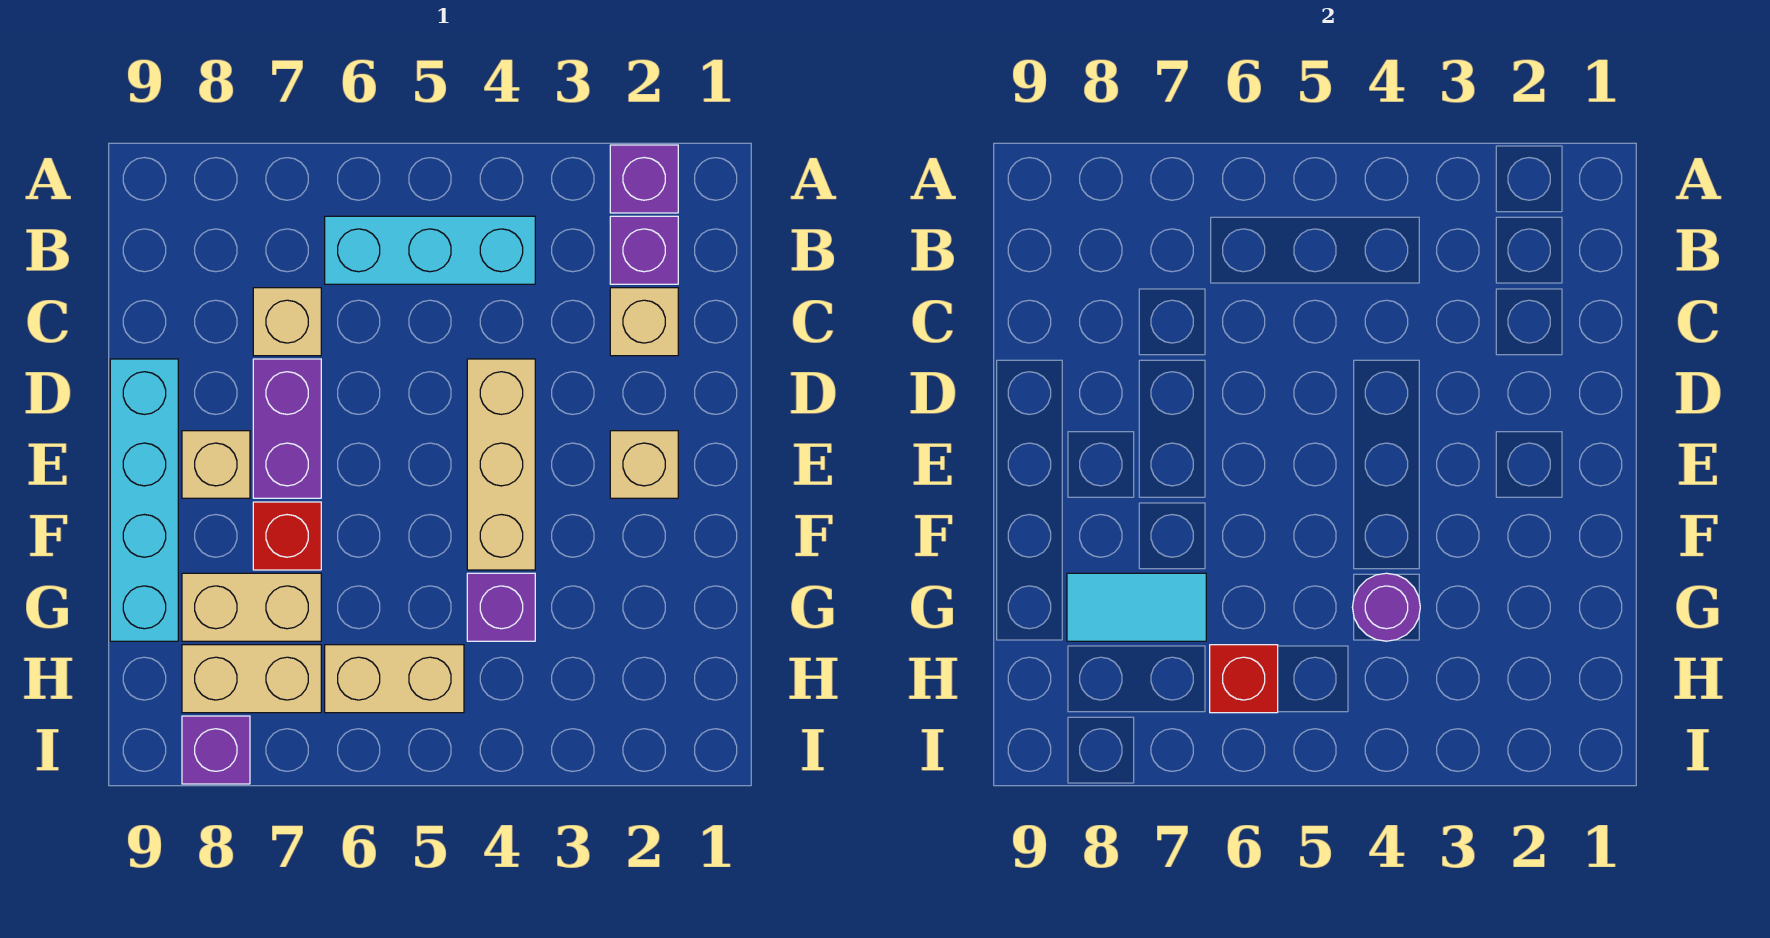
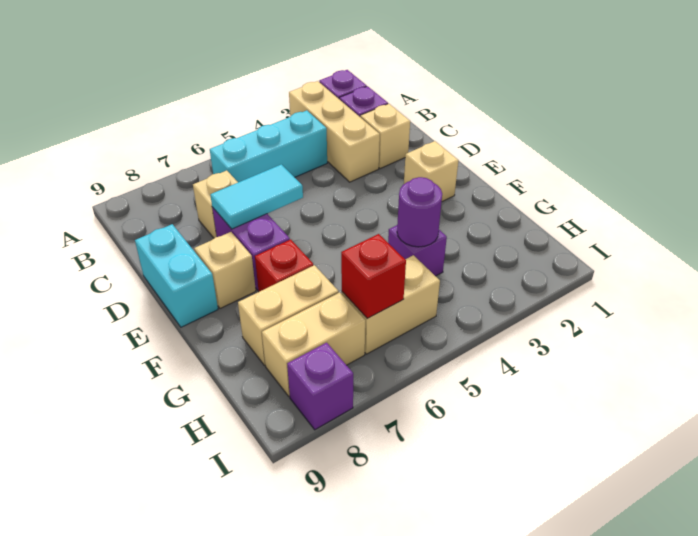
tan brick D4:F4 level 1 -> tan brick A3:C3 level 1
cyan brick D9:G9 level 1 -> cyan brick D9:E9 level 1
cyan tile G7:G8 level 2 -> cyan tile D6:D7 level 2

